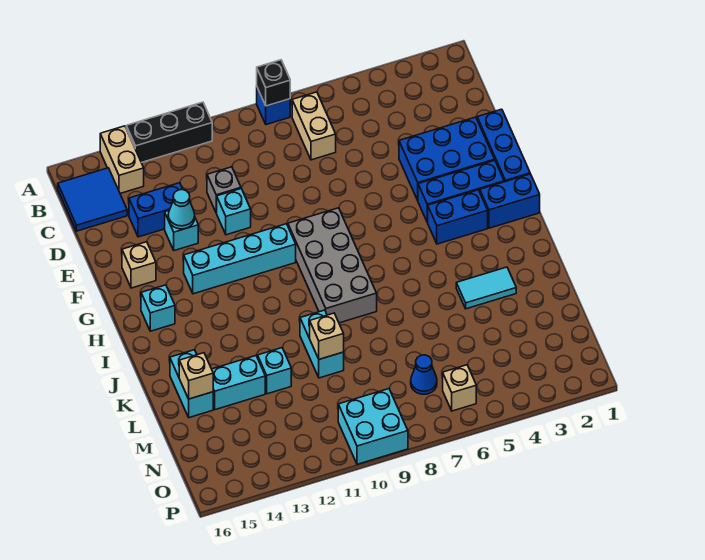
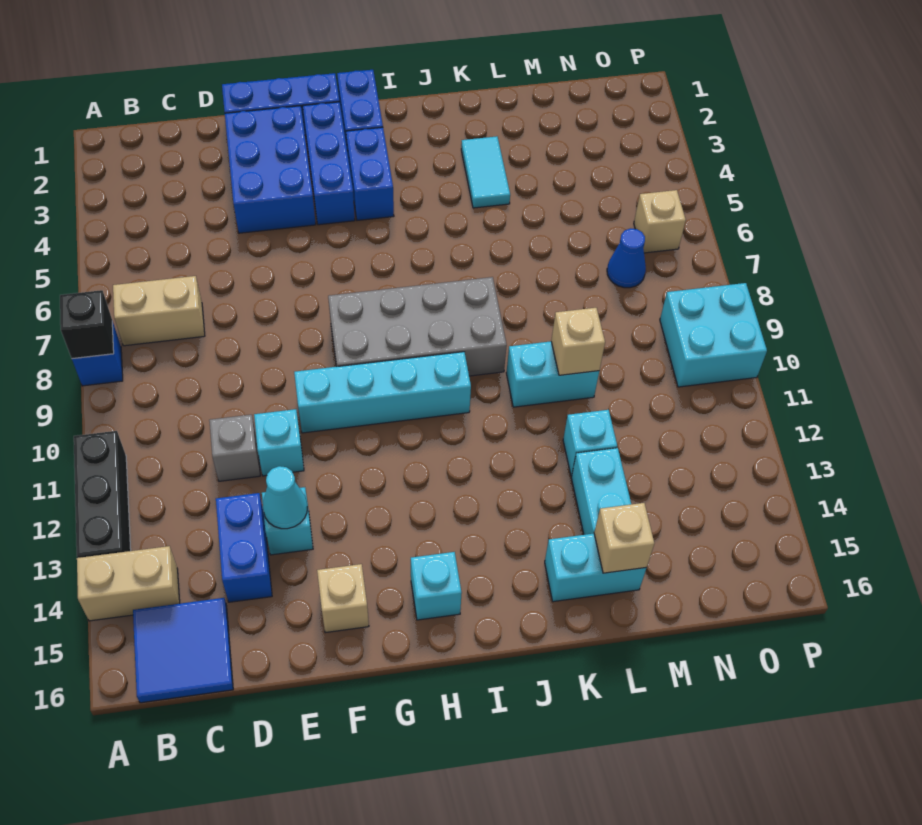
cyan brick G10:G13 level 1 -> cyan brick F10:I10 level 1

